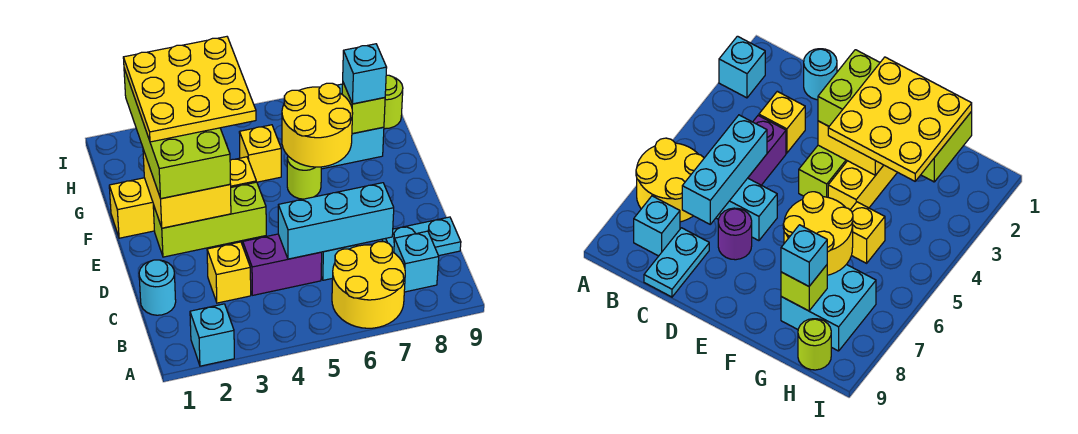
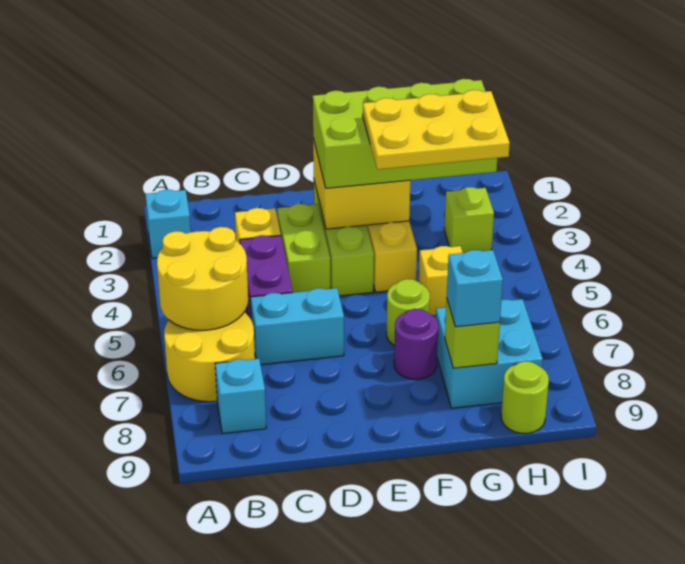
cyan round brick C1 level 1 -> none
cyan brick C5:C7 level 2 -> none
cyan plate C8:C9 level 1 -> none
none -> lime brick D3:D4 level 1
purple round brick D7 level 1 -> purple round brick F7 level 1
yellow plate F2:H4 level 4 -> yellow plate F3:H4 level 4
yellow round brick F6:G7 level 2 -> yellow round brick A5:B6 level 2
none -> lime brick H3 level 1

